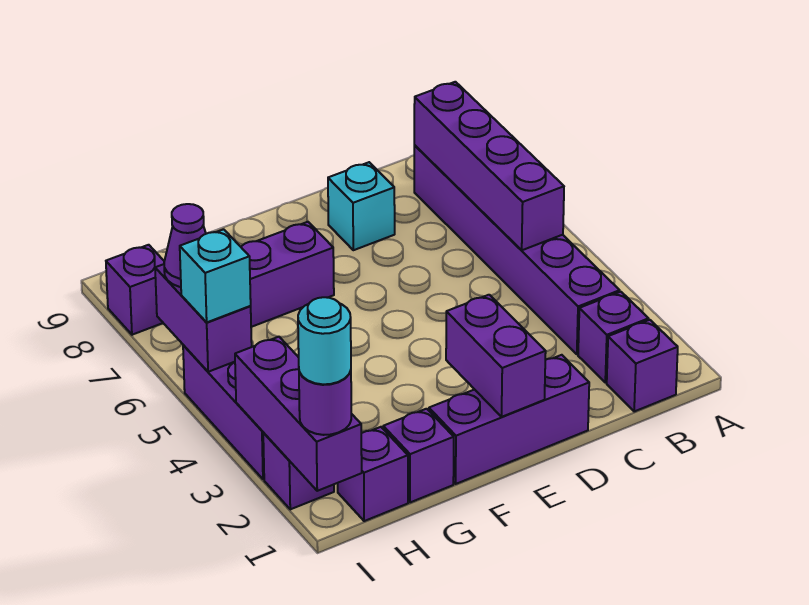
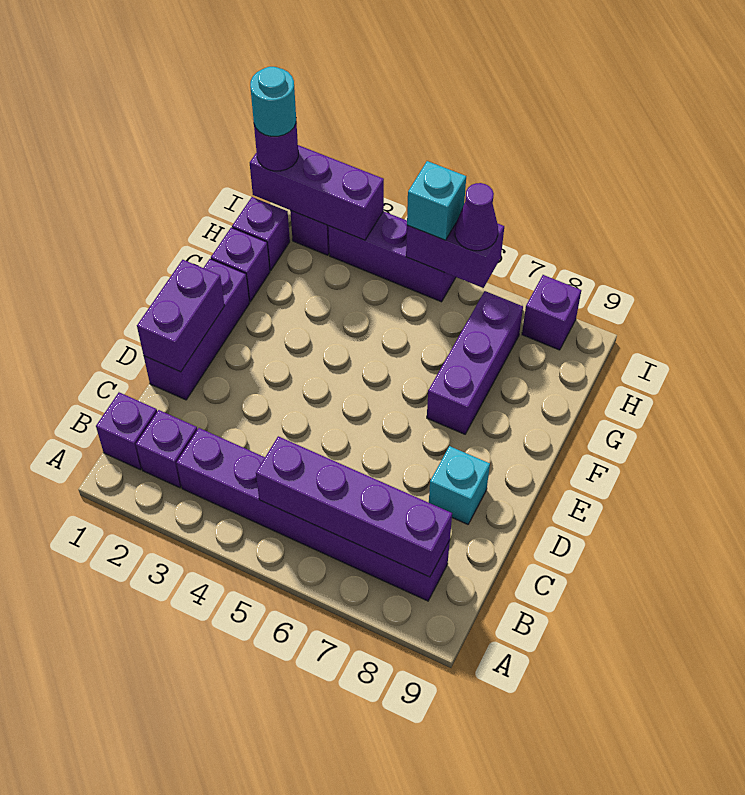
purple brick E1:E2 level 2 -> purple brick D1:E1 level 2

